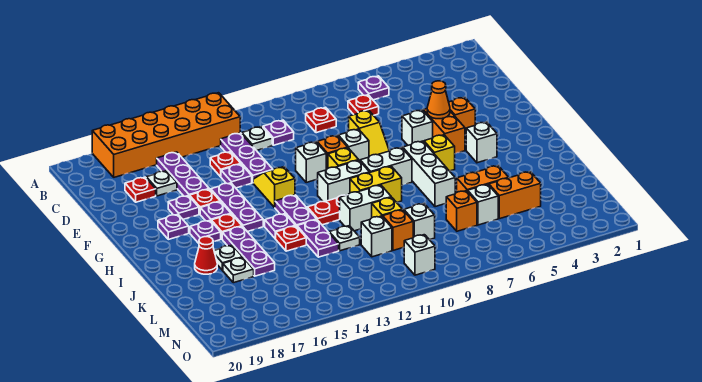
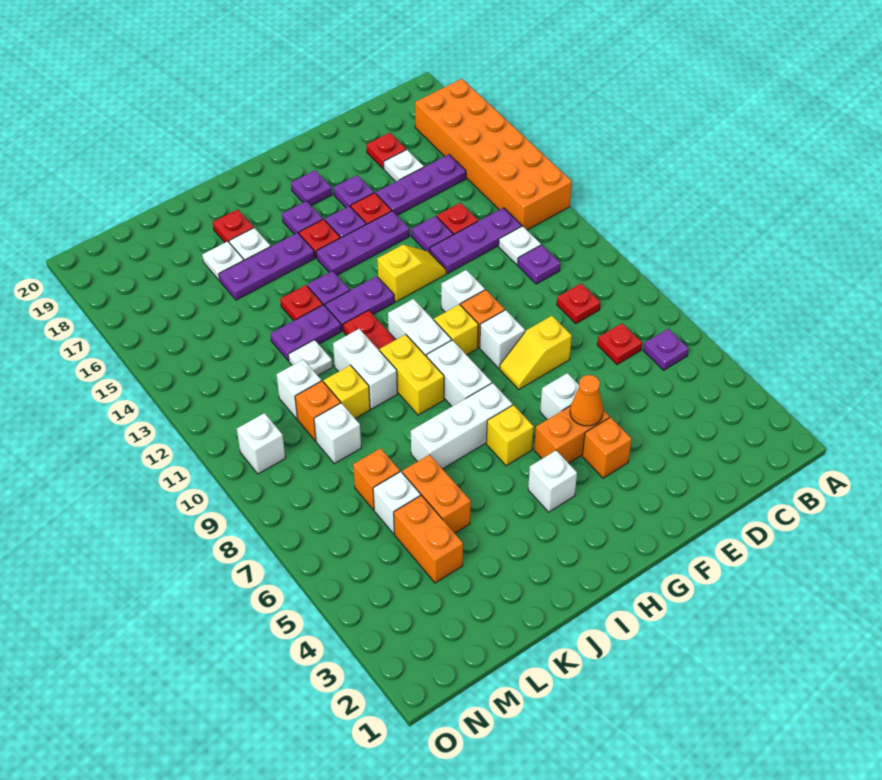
red cone J18 level 1 -> red plate J18 level 1

